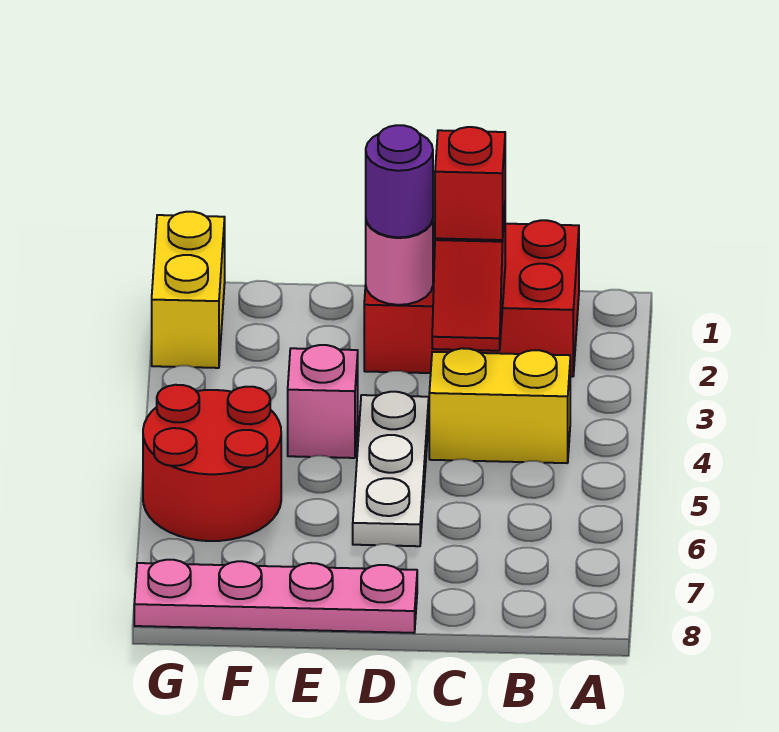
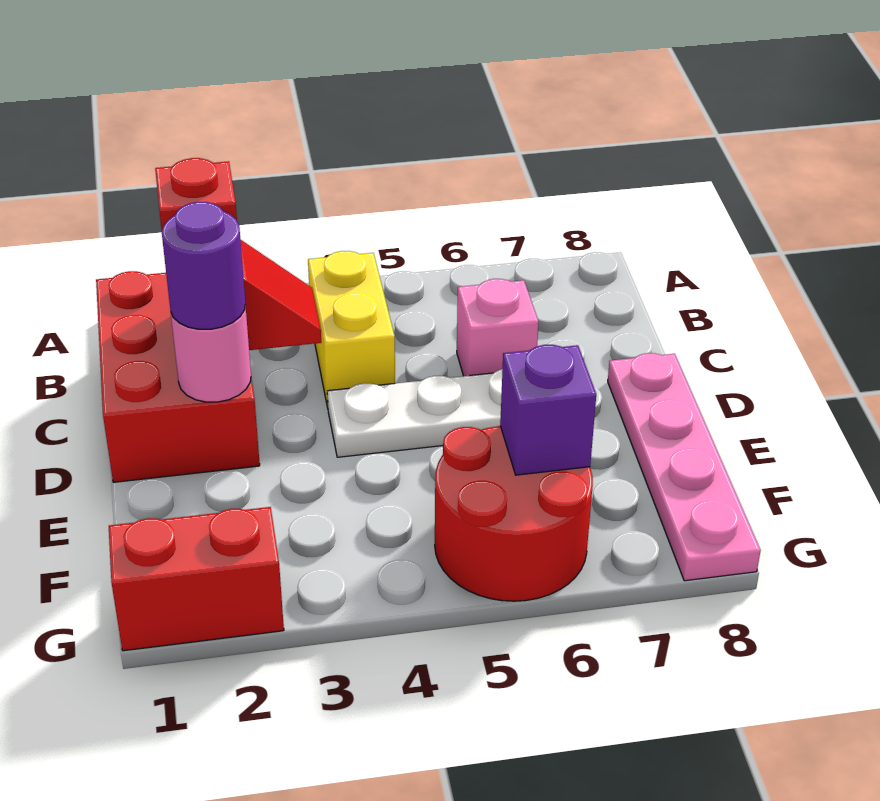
pink brick E4 level 1 -> pink brick C6 level 1
none -> purple brick F6 level 2
yellow brick G1:G2 level 1 -> red brick G1:G2 level 1

